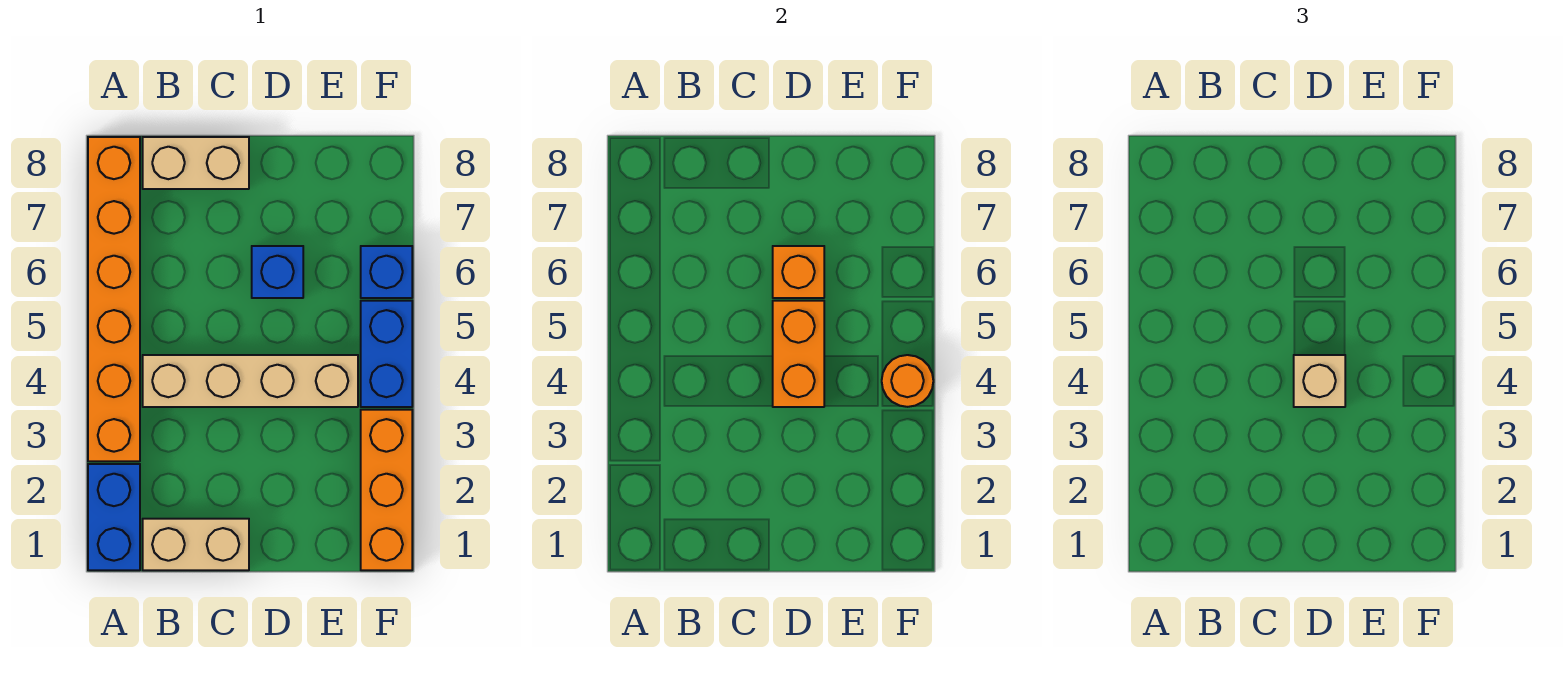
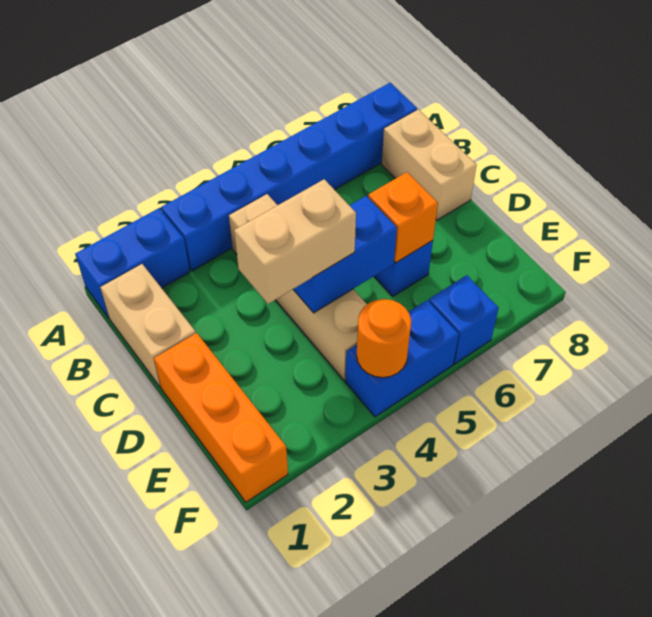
orange brick A3:A8 level 1 -> blue brick A3:A8 level 1
orange brick D4:D5 level 2 -> blue brick D4:D5 level 2
tan brick D4 level 3 -> tan brick D3:D4 level 3
orange brick F1:F3 level 1 -> orange brick D1:F1 level 1

